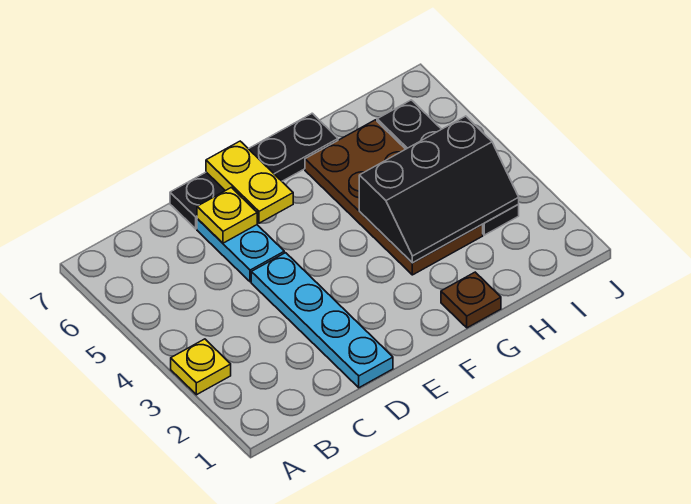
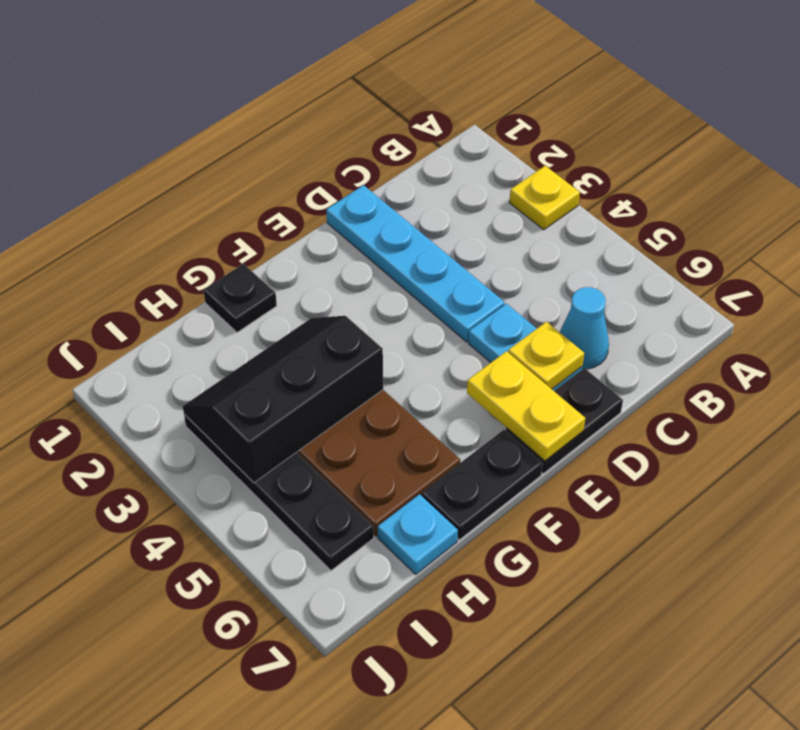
none -> cyan cone C6 level 1
brown plate G1 level 1 -> black plate G1 level 1
none -> cyan plate H7 level 1

